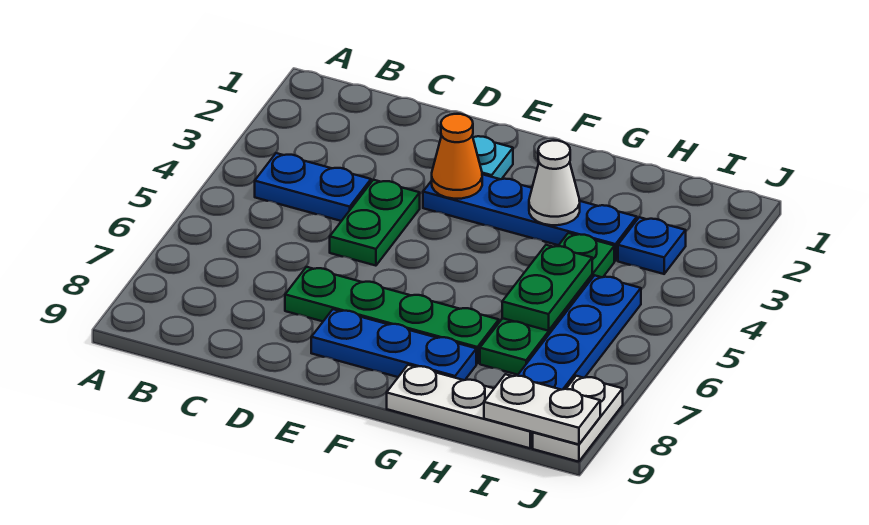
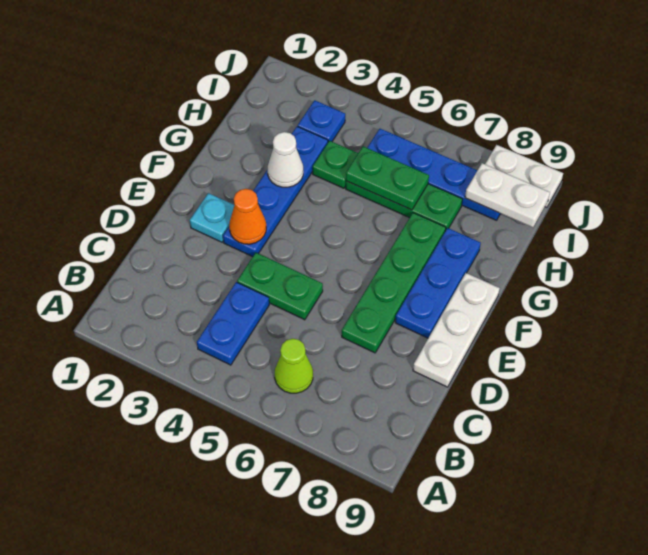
none -> lime cone B6 level 1
white plate G9:I9 level 1 -> white plate D9:F9 level 1
white plate I9:J9 level 2 -> white plate I8:I9 level 2

